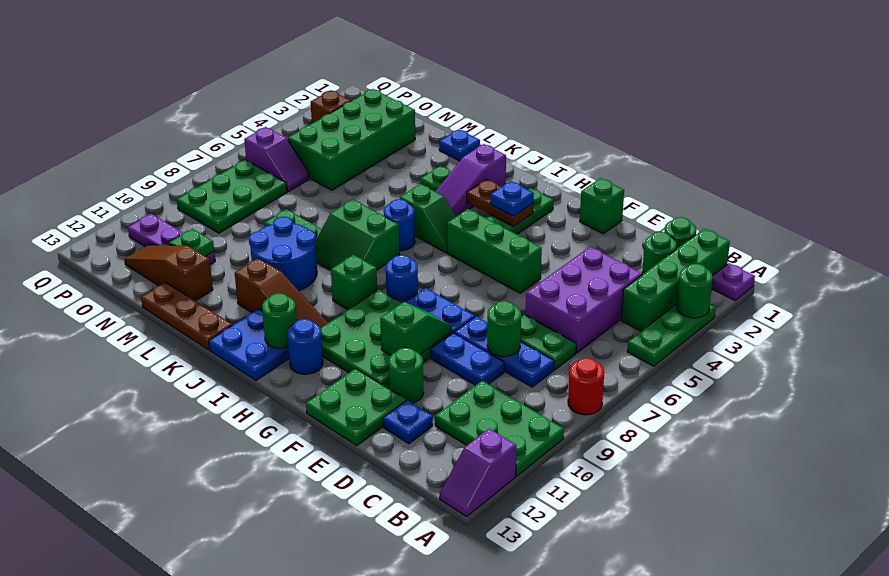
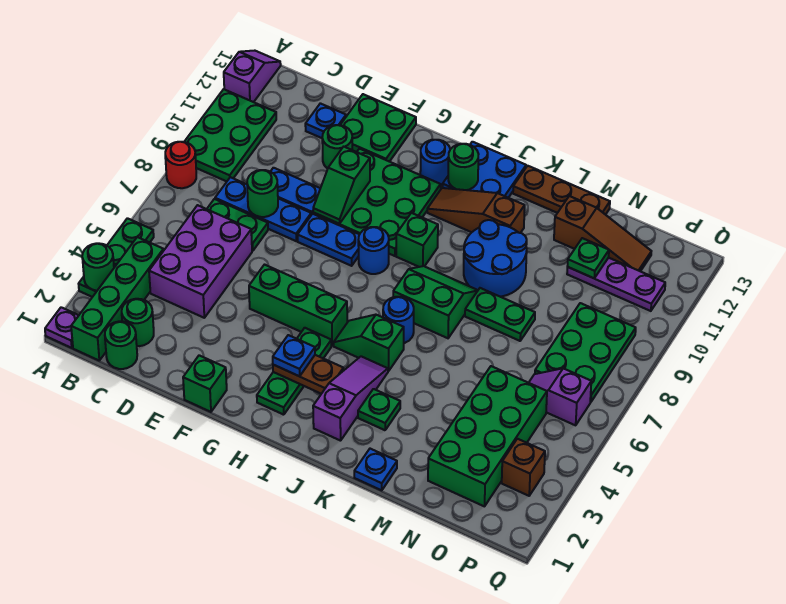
green plate A10:C11 level 1 -> green plate A9:B11 level 1

